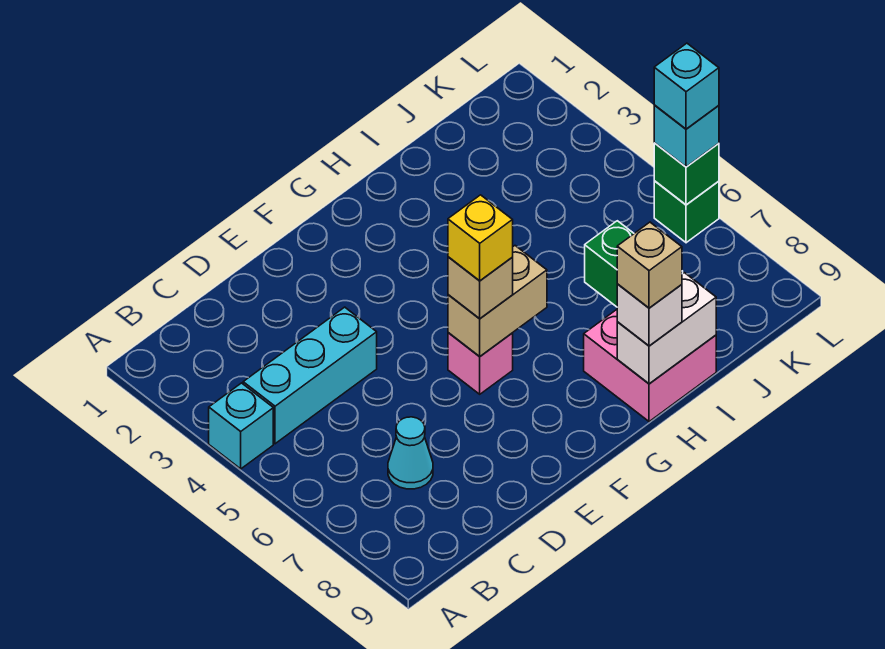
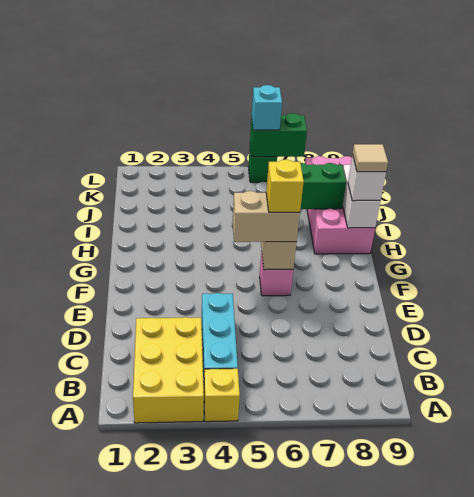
none -> yellow brick A2:C3 level 1
cyan brick A4 level 1 -> yellow brick A4 level 1
cyan cone C7 level 1 -> none
tan brick F6 level 3 -> tan brick F5:F6 level 3
pink brick H8:I9 level 1 -> pink brick H8:K9 level 1
tan brick H9 level 4 -> tan tile H9 level 4
green brick L6 level 2 -> green brick L6:L7 level 2
cyan brick L6 level 4 -> none

